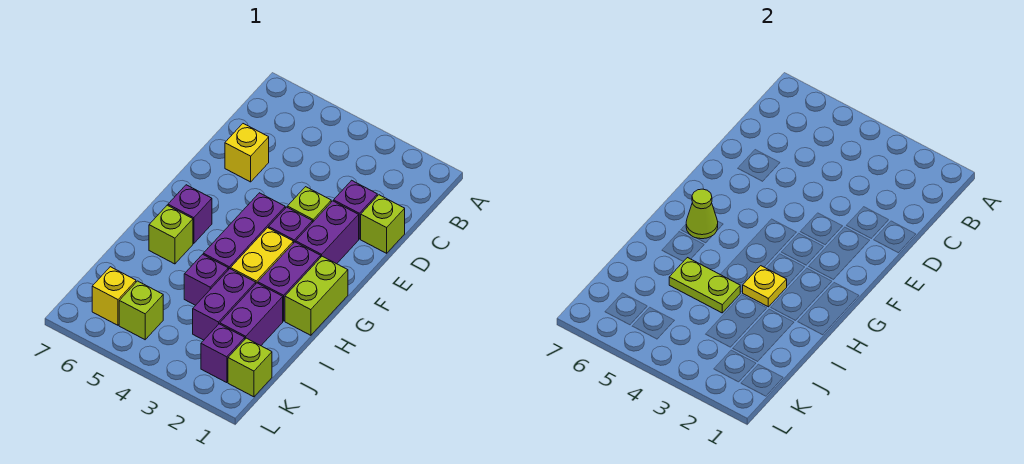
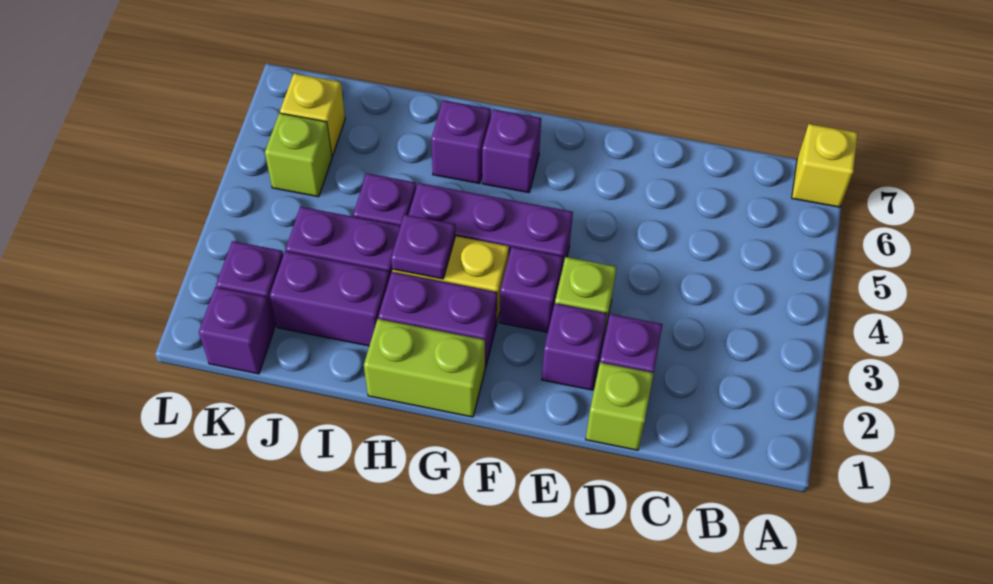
yellow brick D6 level 1 -> yellow brick A7 level 1
purple brick E2:F2 level 1 -> purple brick E2 level 1
lime cone G6 level 2 -> none
yellow plate H3 level 2 -> purple plate H3 level 2
lime brick H6 level 1 -> purple brick H6 level 1
lime plate I4:I5 level 2 -> none
lime brick K1 level 1 -> purple brick K1 level 1

